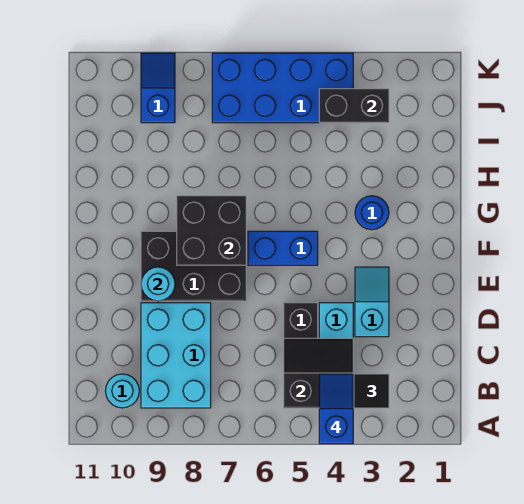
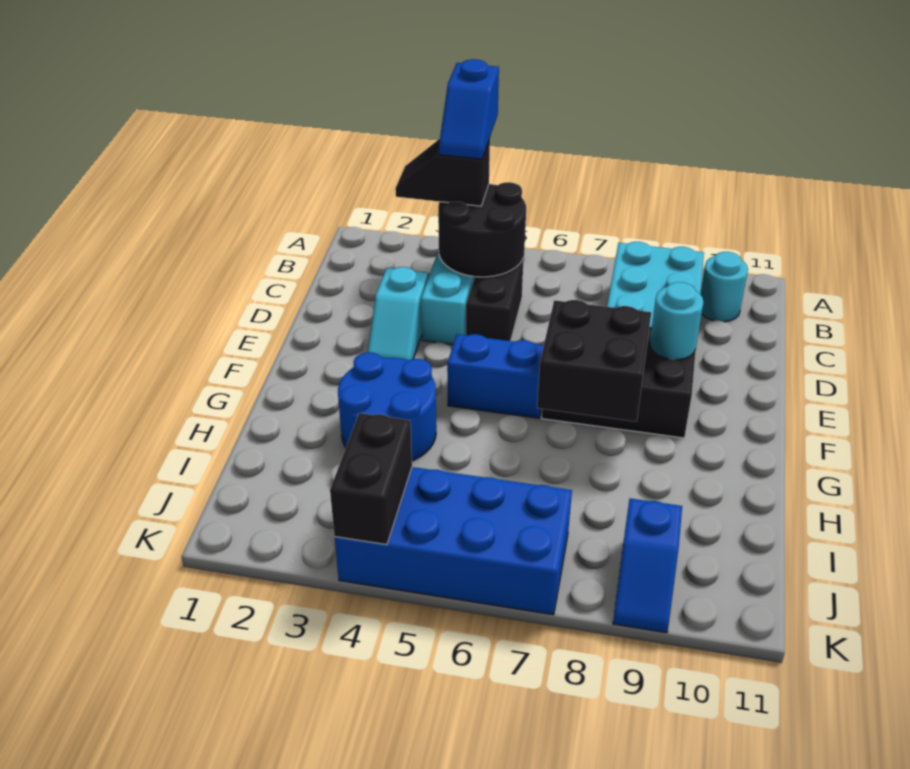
black slope B4:C5 level 2 top B -> black round brick B4:C5 level 2
blue round brick G3 level 1 -> blue round brick G3:H4 level 1
black brick J3:J4 level 2 -> black brick J4:K4 level 2

